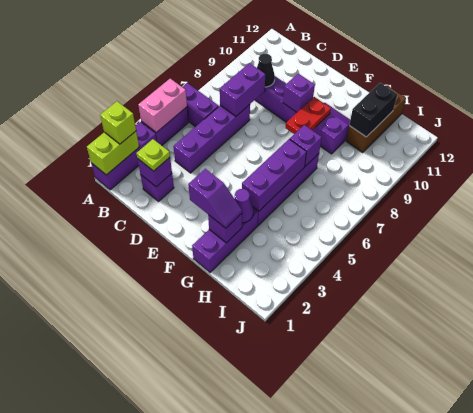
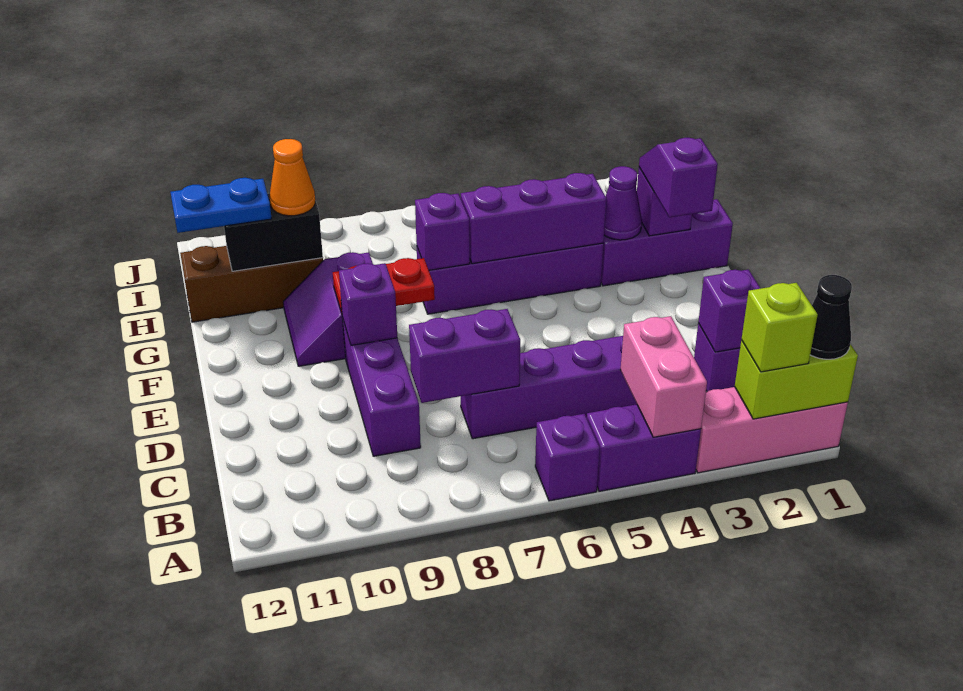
purple brick A1:A3 level 1 -> pink brick A1:A3 level 1
pink brick A4:A5 level 2 -> pink brick A4:B4 level 2
purple brick A6:B6 level 1 -> purple brick A6 level 1
lime plate C2 level 3 -> none
black cone C9 level 2 -> black cone A1 level 3
none -> orange cone H10 level 3
none -> blue plate H11:H12 level 3

